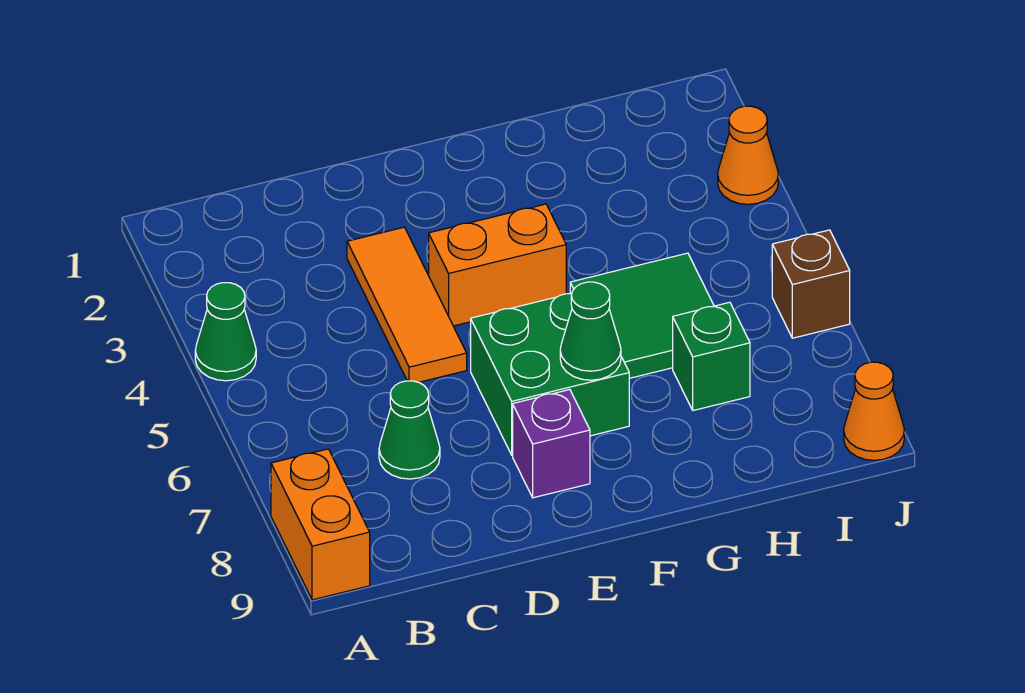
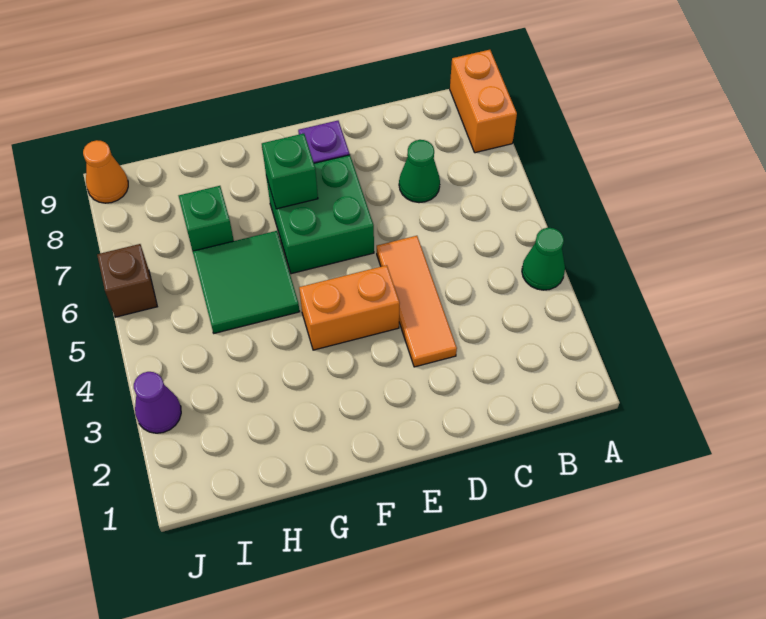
green cone F7 level 2 -> green brick F7 level 2
orange cone J3 level 1 -> purple cone J3 level 1

